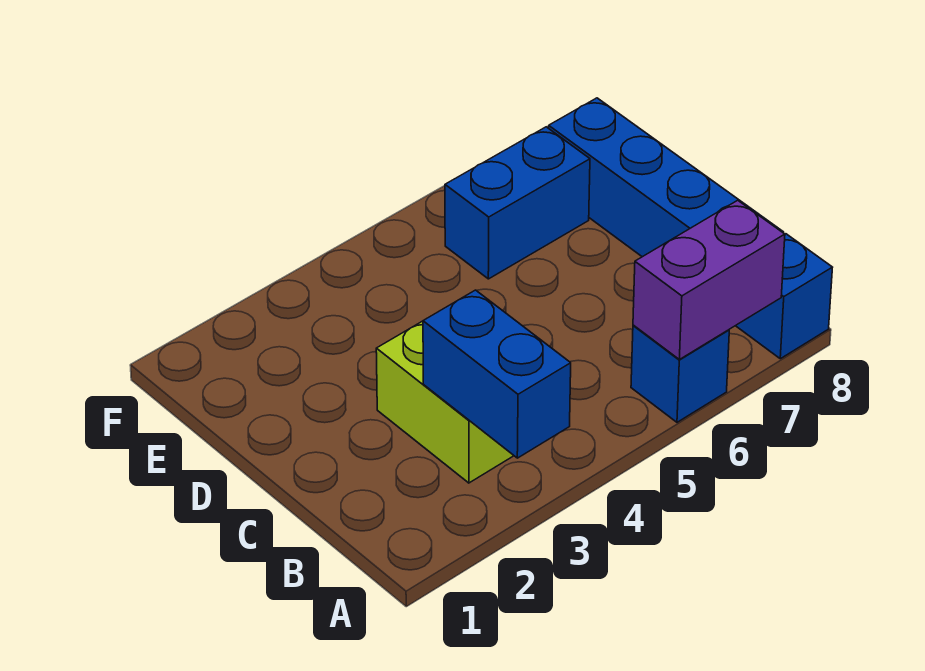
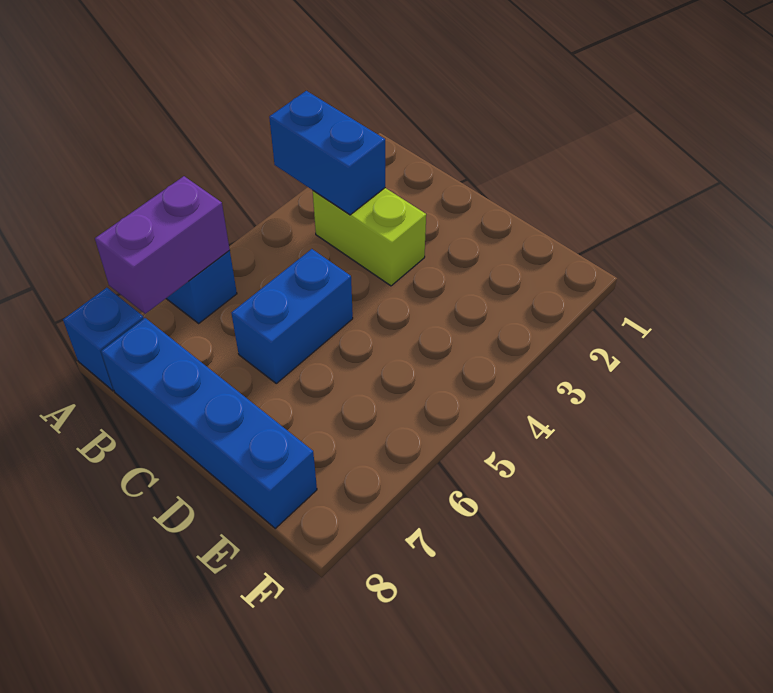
blue brick E6:E7 level 1 -> blue brick C5:C6 level 1

